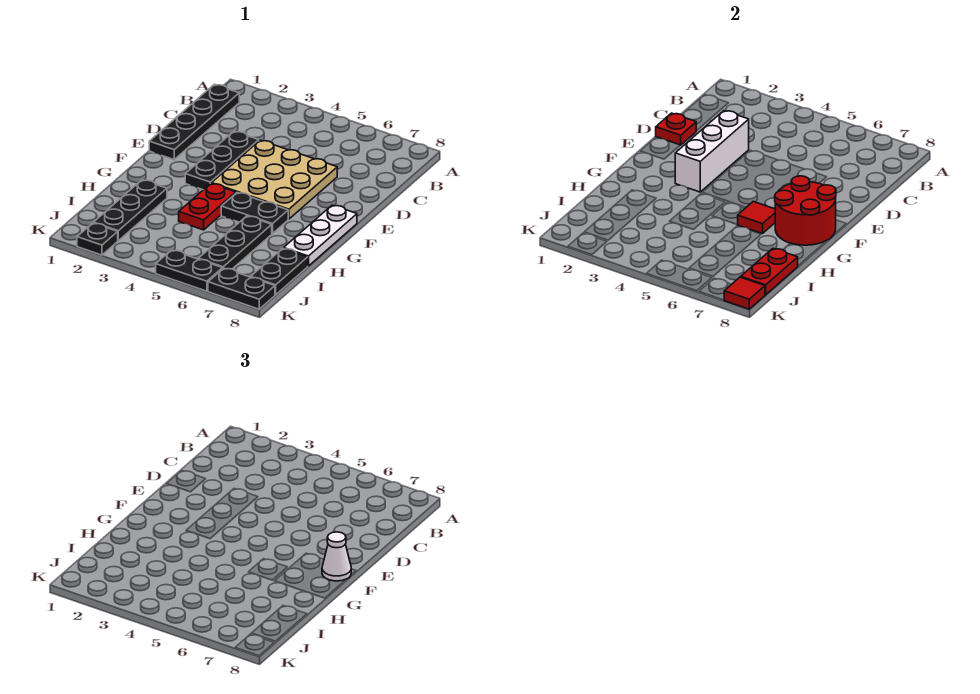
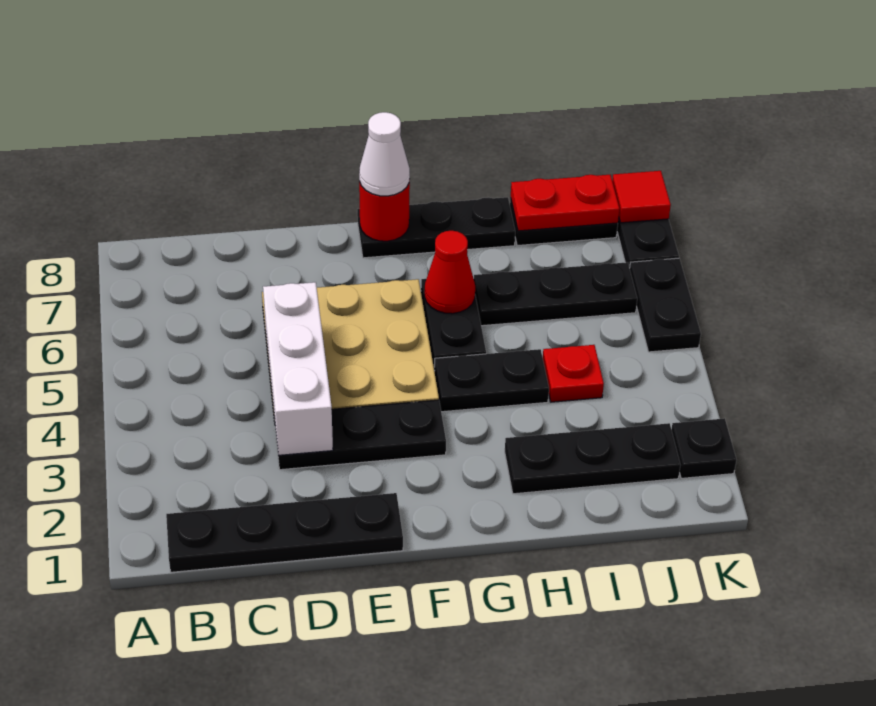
red plate D1 level 2 -> red plate I4 level 1
white brick D3:F3 level 2 -> white brick D3:D5 level 2
red round brick F7:G8 level 2 -> red round brick F8 level 2
white plate F8:H8 level 1 -> black plate F8:H8 level 1
red plate G4:H4 level 1 -> black plate G4:H4 level 1
red tile G6 level 2 -> red cone G6 level 2

